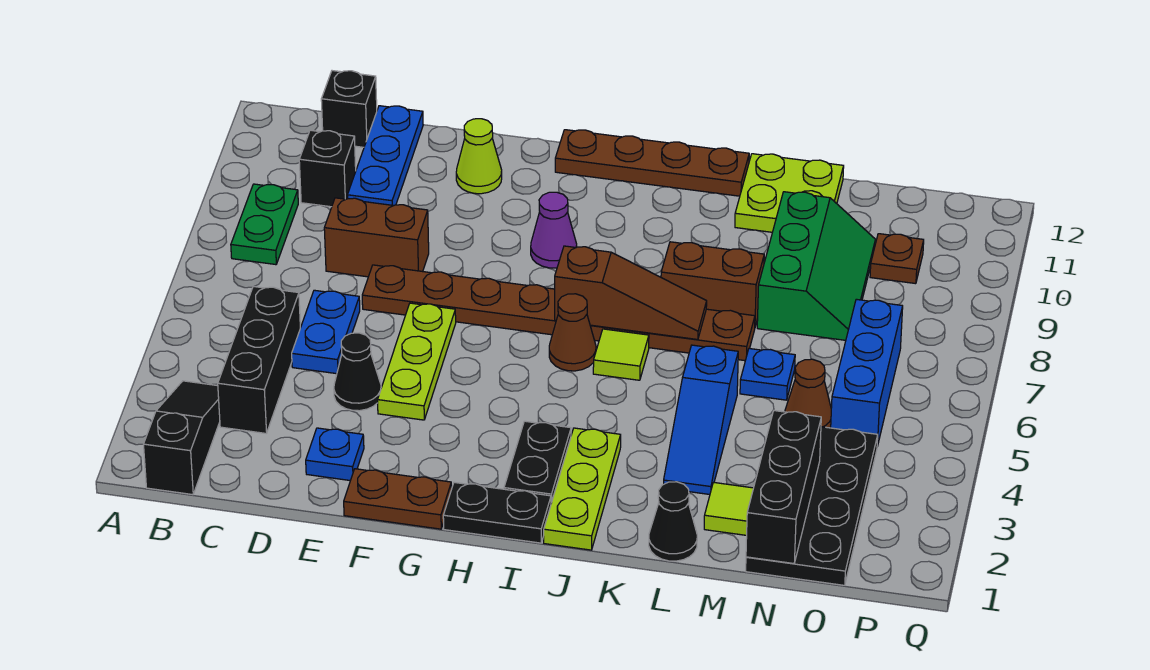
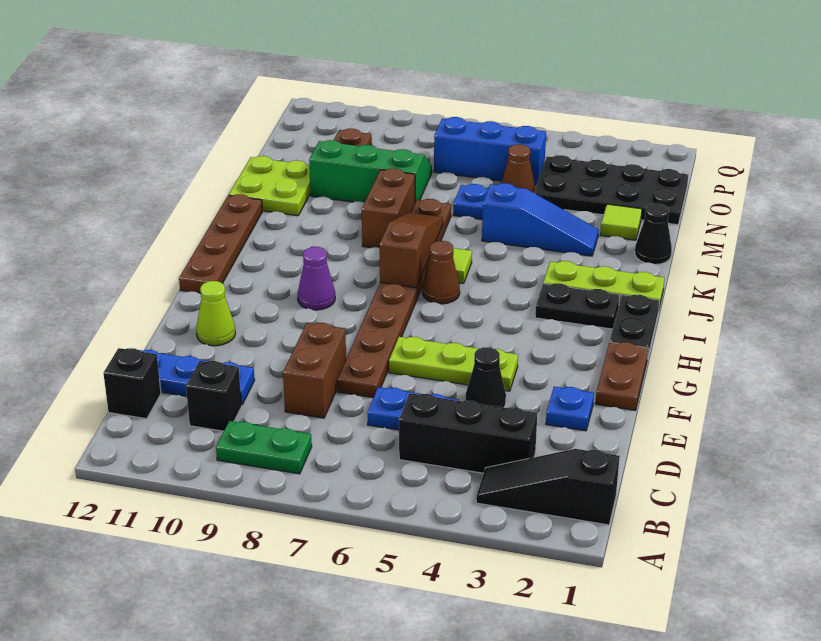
black brick N1:N3 level 2 -> none

